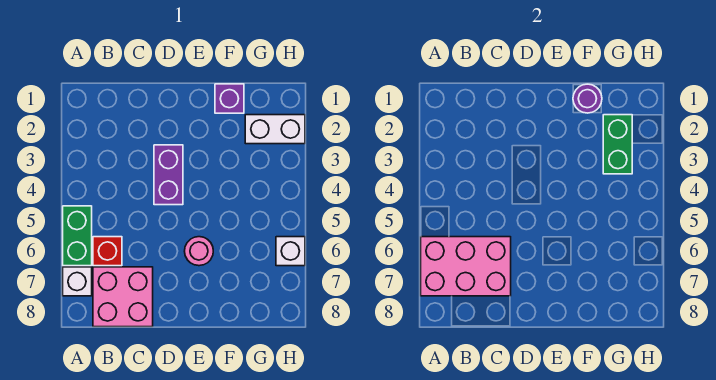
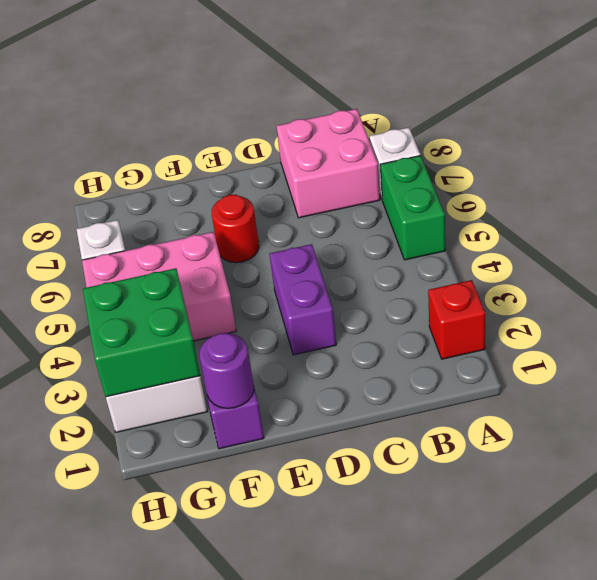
pink brick A6:C7 level 2 -> pink brick F4:H5 level 1
red brick B6 level 1 -> red brick A2 level 1
pink round brick E6 level 1 -> red round brick E6 level 1
green brick G2:G3 level 2 -> green brick G2:H3 level 2

